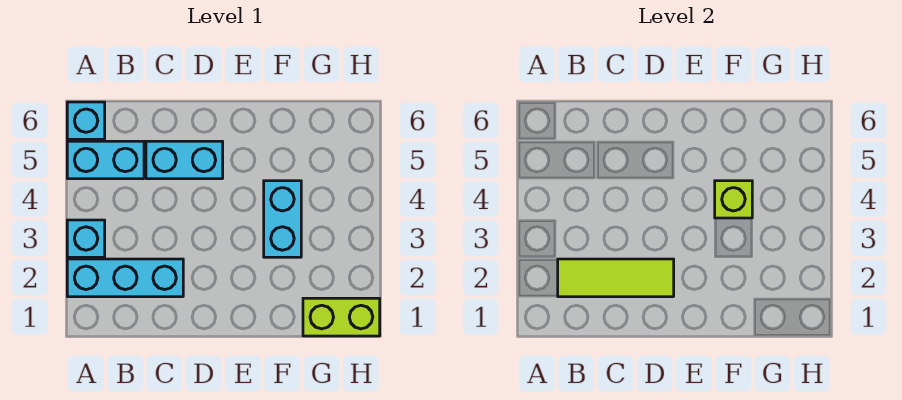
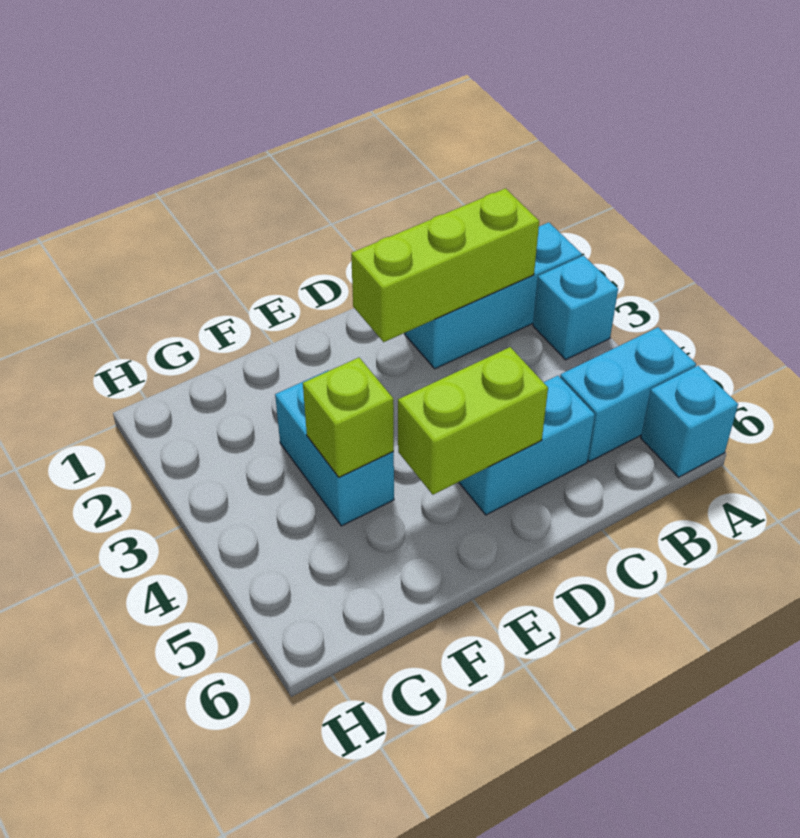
lime tile B2:D2 level 2 -> lime brick B2:D2 level 2
lime brick G1:H1 level 1 -> lime brick D5:E5 level 2

